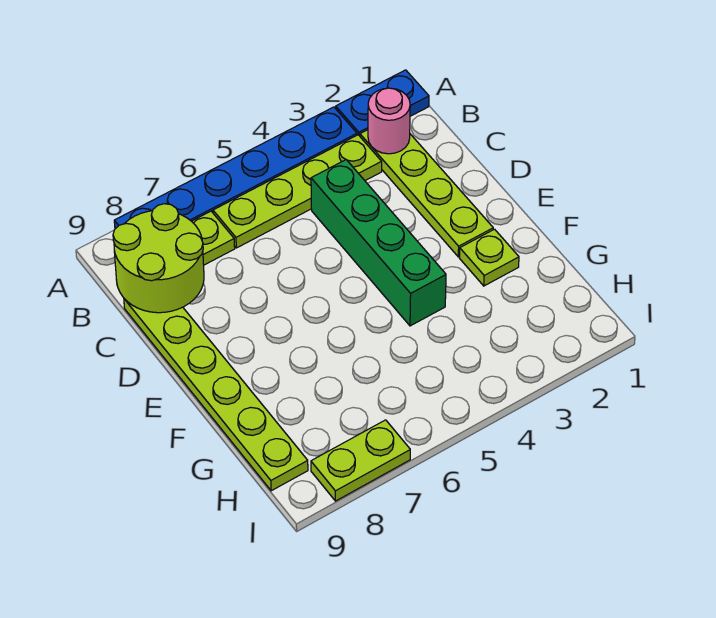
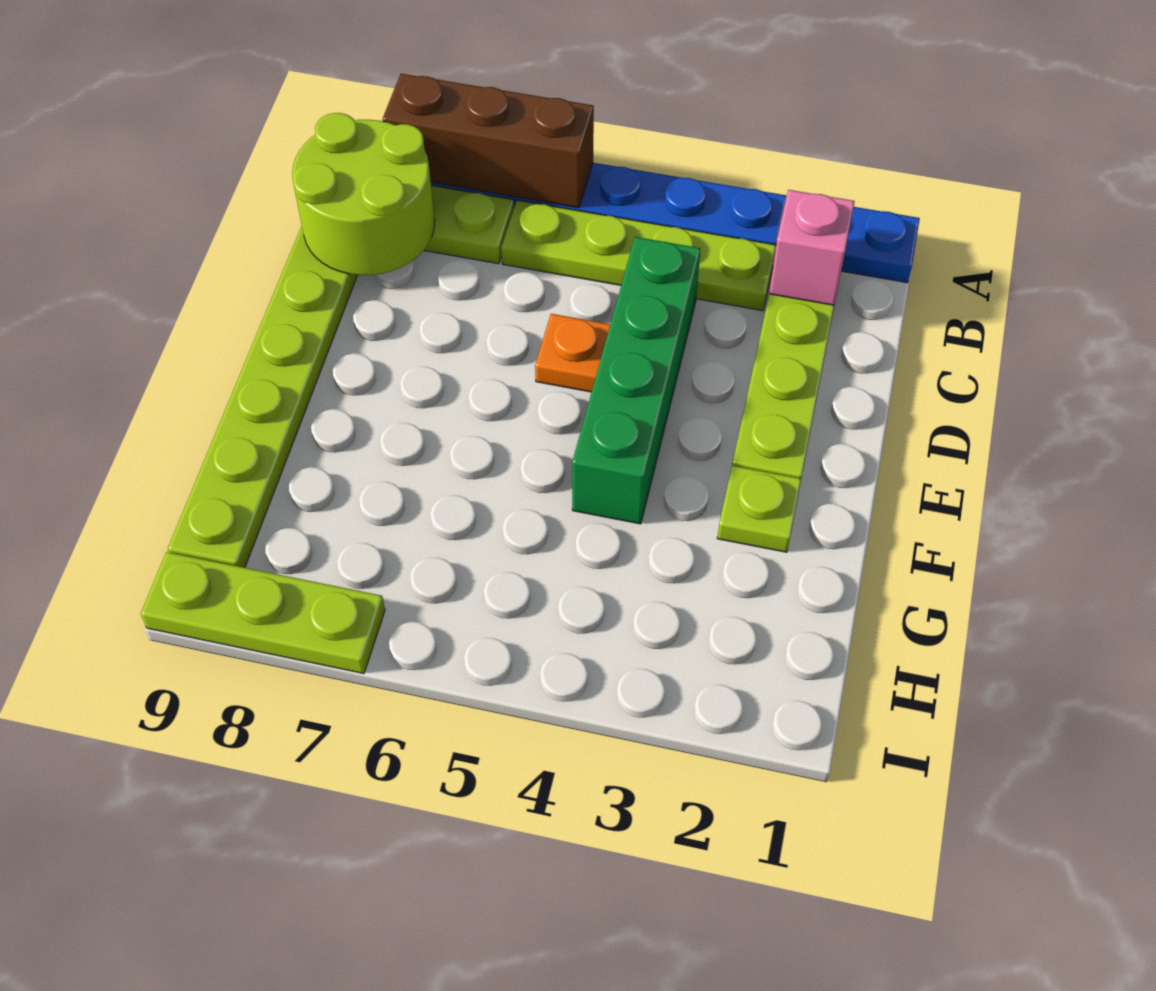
none -> brown brick A6:A8 level 2
pink round brick B2 level 2 -> pink brick B2 level 2
none -> orange plate D5 level 1
lime plate I7:I8 level 1 -> lime plate I7:I9 level 1

